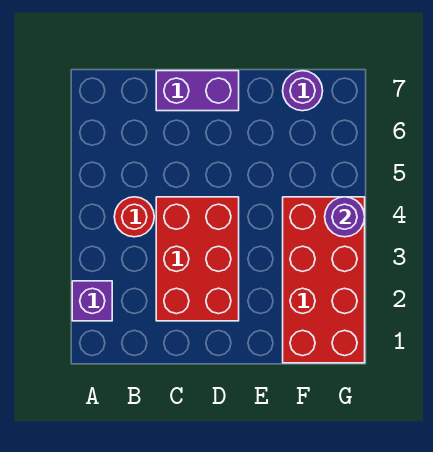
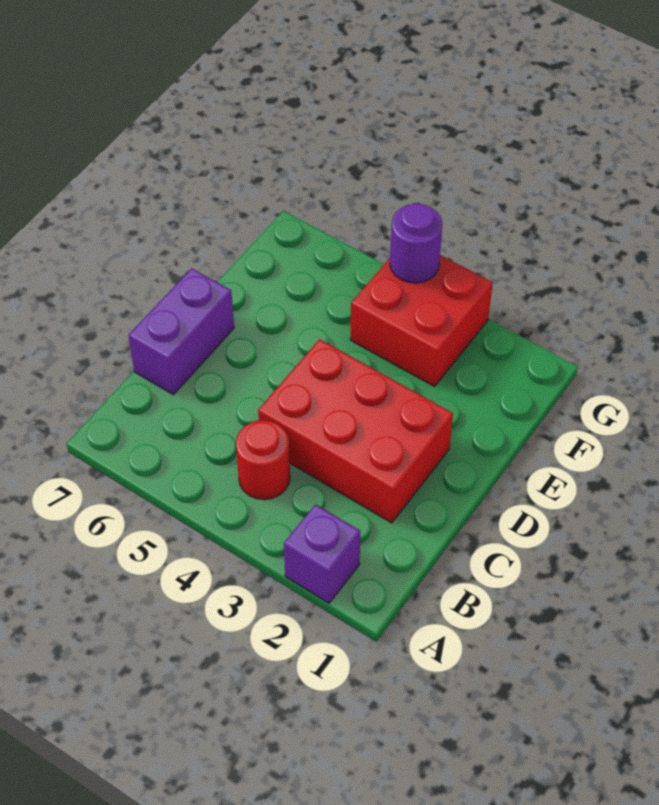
red brick F1:G4 level 1 -> red brick F3:G4 level 1
purple round brick F7 level 1 -> none

